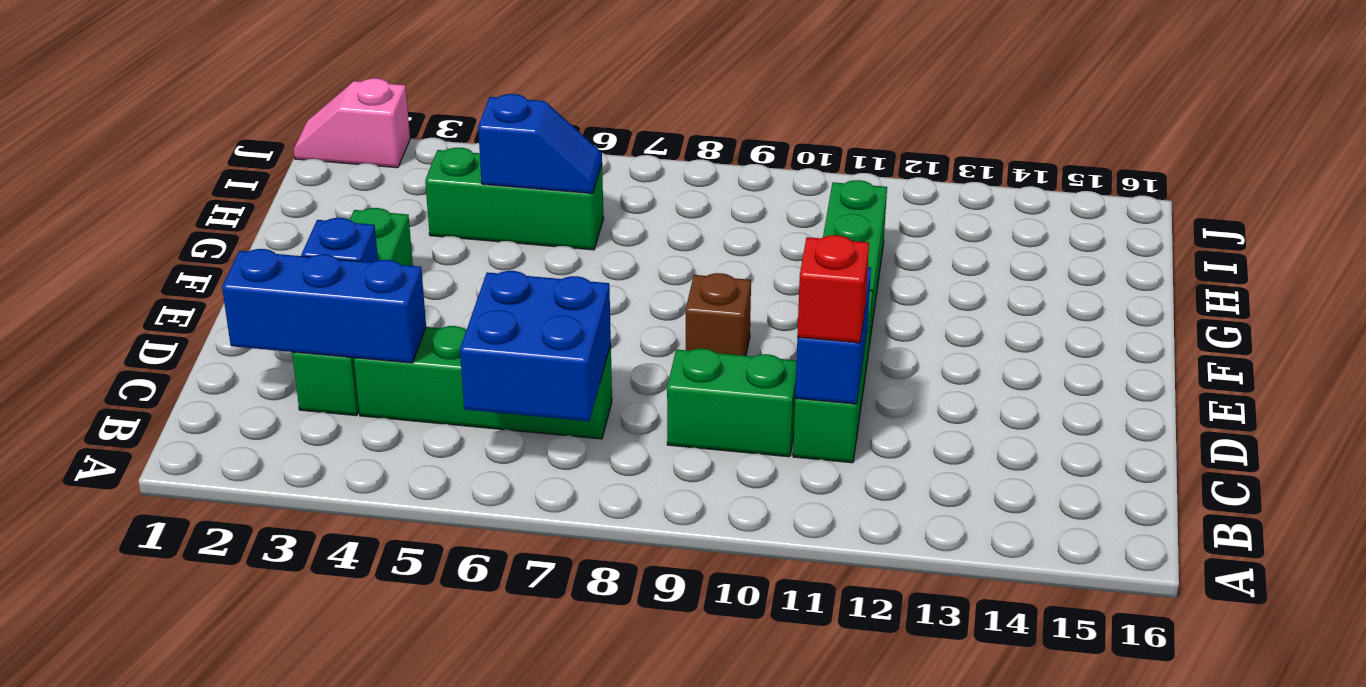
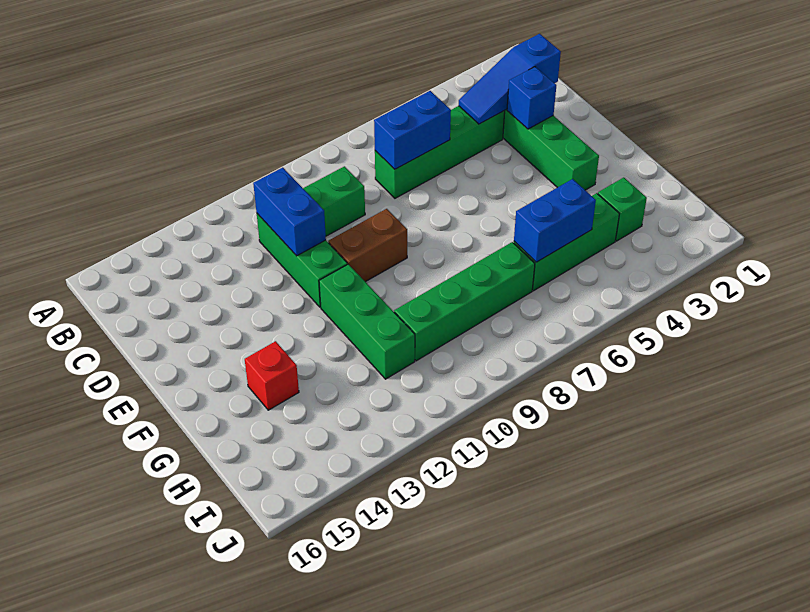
blue brick B6:C7 level 2 -> blue brick C6:C7 level 2
blue brick C2:C4 level 2 -> blue slope C2:C4 level 2 top 2
red brick C11 level 3 -> red brick G14 level 1
brown brick E9 level 1 -> brown brick E9:E10 level 1
none -> green brick H3 level 1
blue slope H5:H6 level 2 top 5 -> blue brick H5:H6 level 2
none -> green brick H7:H10 level 1
pink slope J1:J2 level 1 top 2 -> none

